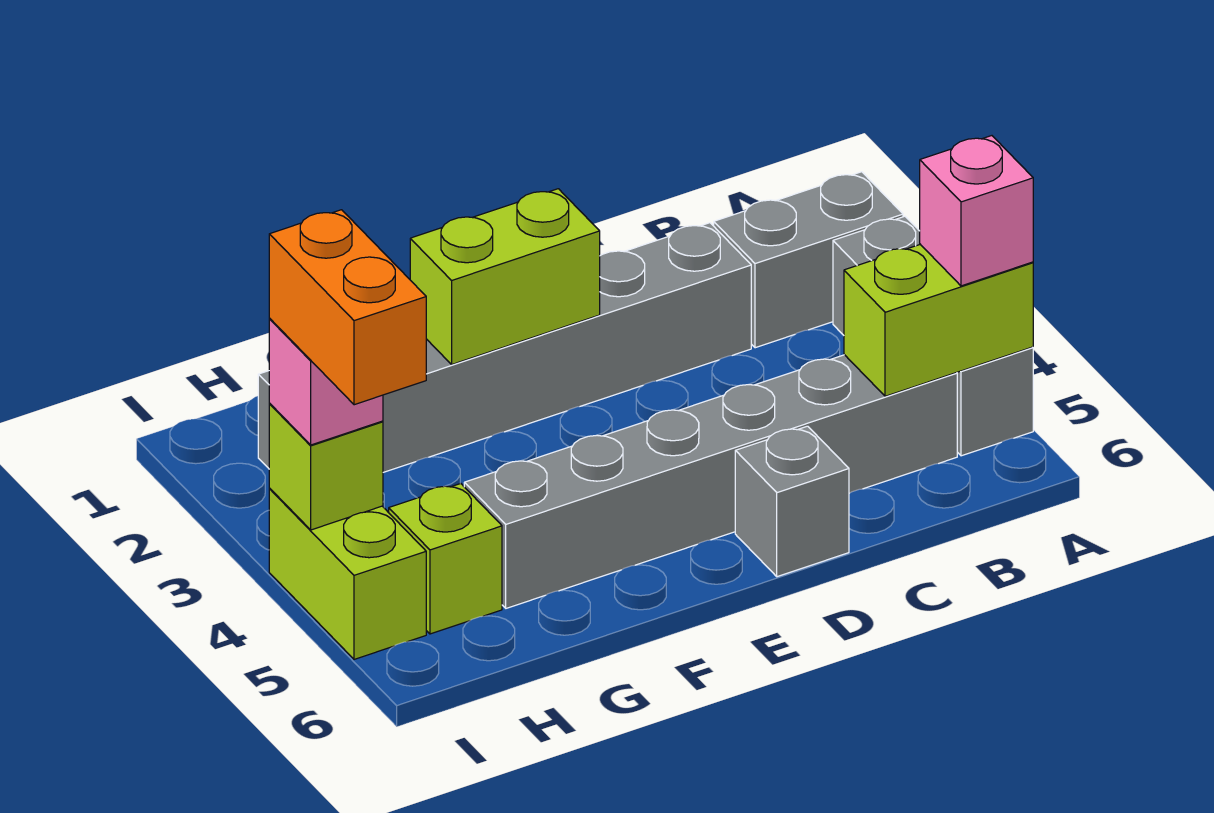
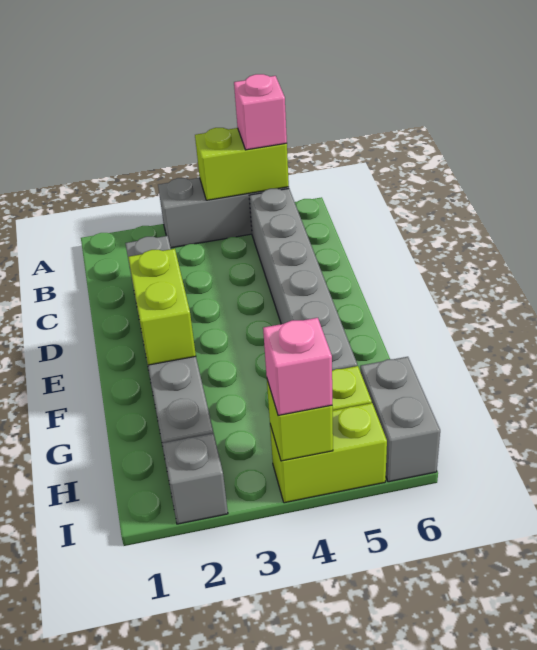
grey brick A2:B2 level 1 -> grey brick H6:I6 level 1
lime brick A5:B5 level 2 -> lime brick A4:A5 level 2
grey brick D6 level 1 -> grey brick I2 level 1
orange brick I4:I5 level 4 -> none

